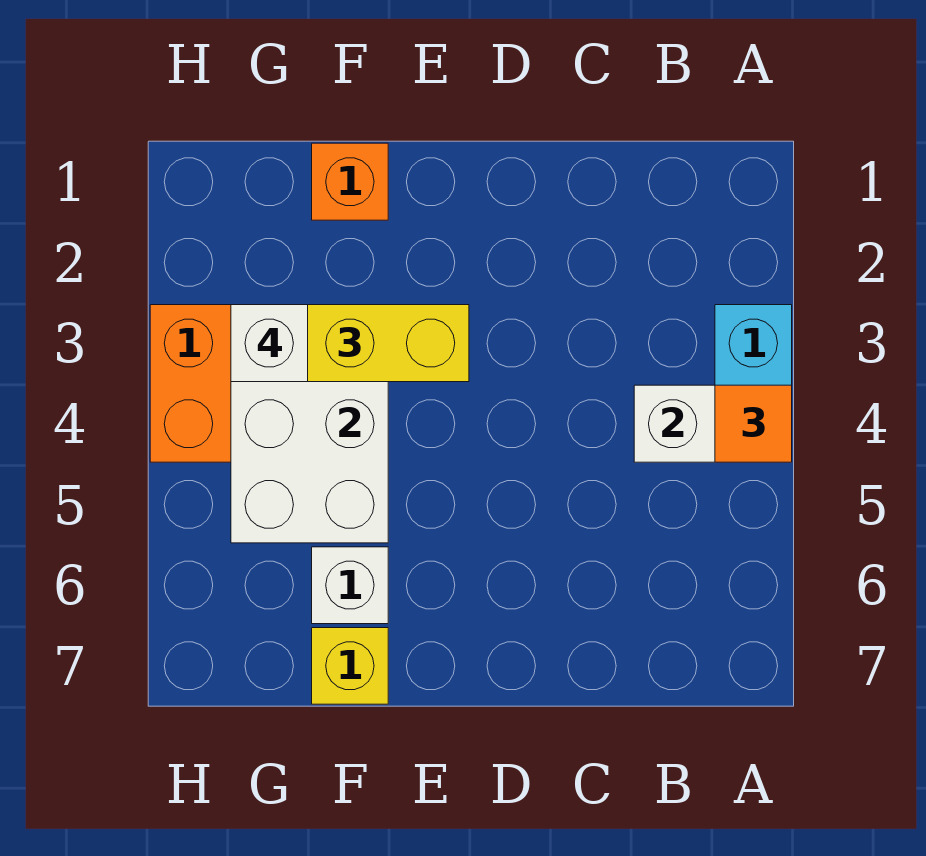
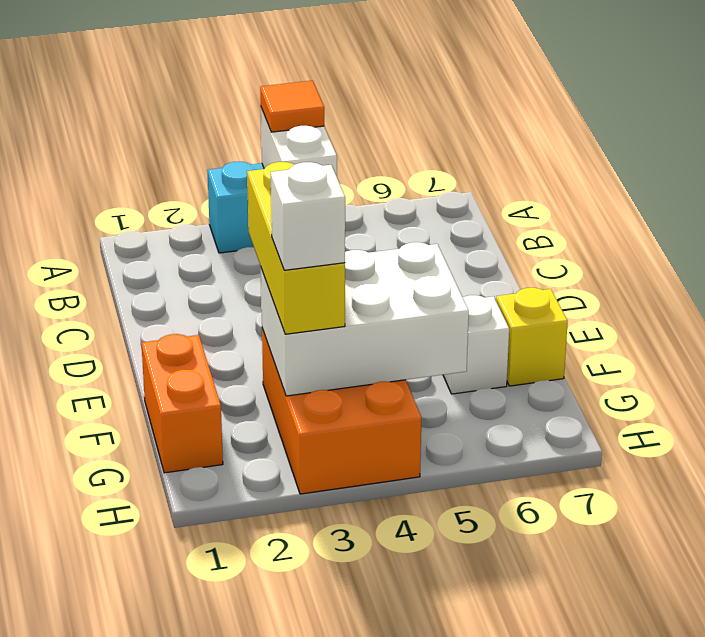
orange brick F1 level 1 -> orange brick F1:G1 level 1

